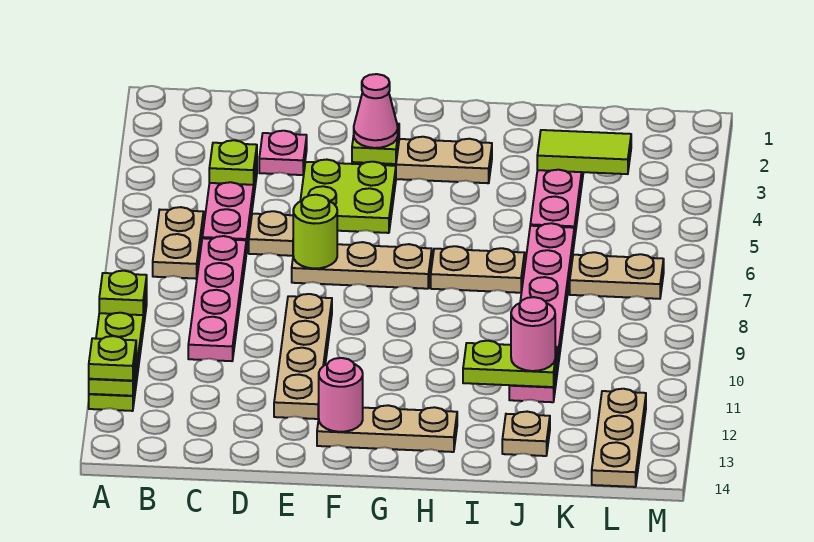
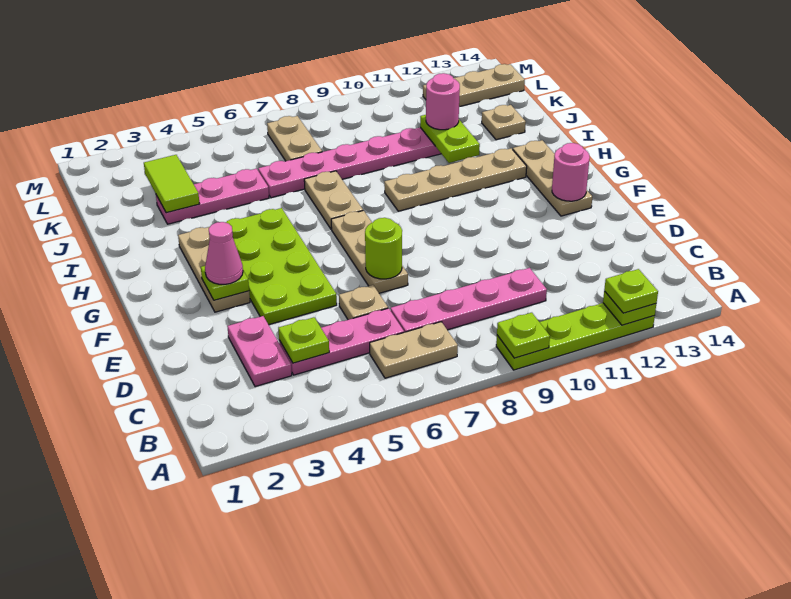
pink plate D3 level 1 -> pink plate C3:D3 level 1
lime plate E4:F5 level 1 -> lime plate E4:H5 level 1
tan plate E9:E12 level 1 -> tan plate H9:H12 level 1

